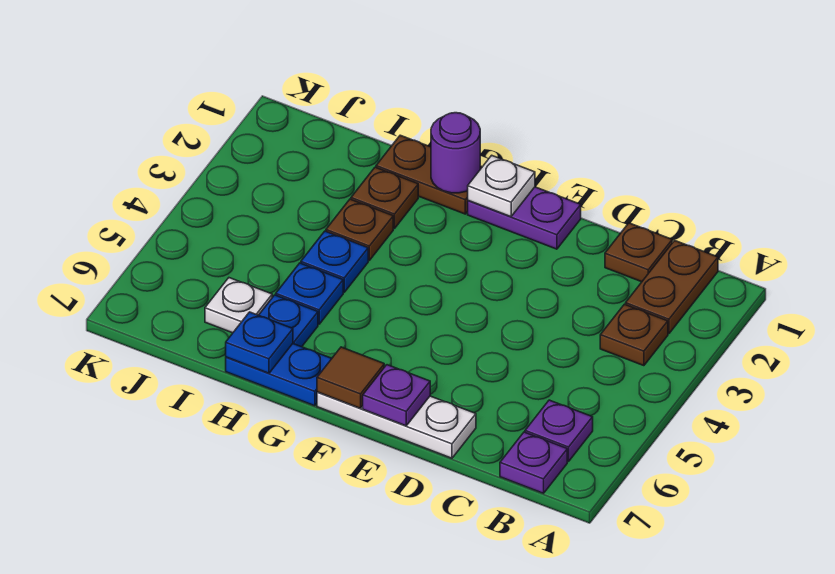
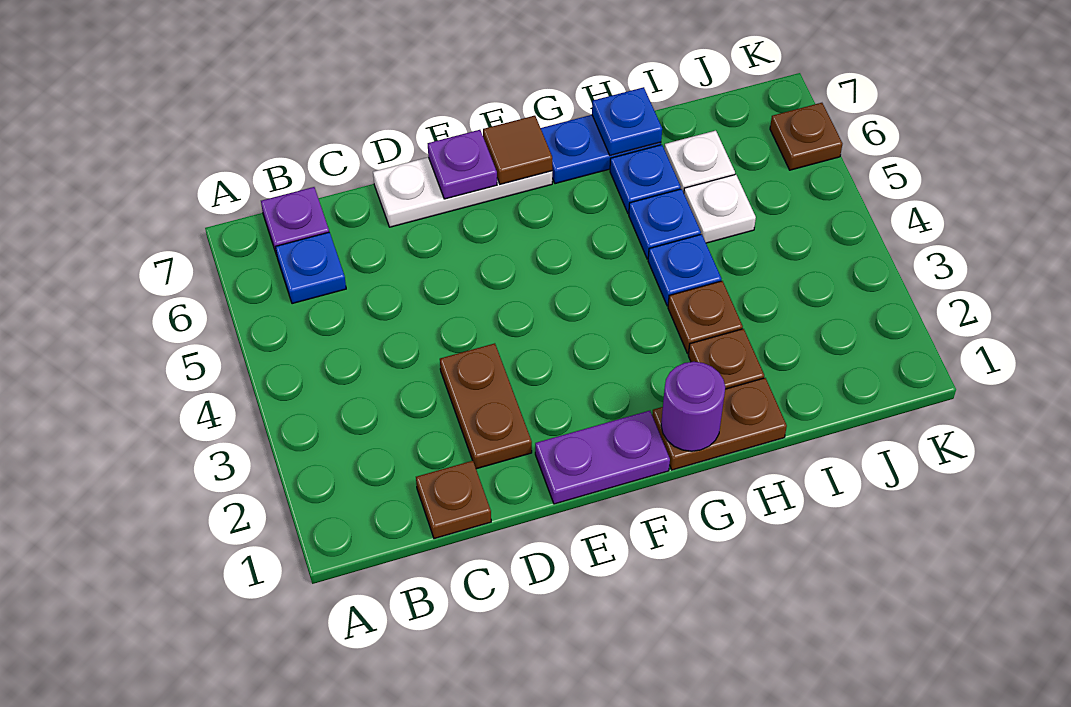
brown plate B1:B2 level 1 -> brown plate D2:D3 level 1
brown plate B3 level 1 -> brown plate K6 level 1
purple plate B6 level 1 -> blue plate B6 level 1
white plate F1 level 2 -> white plate I5 level 1

